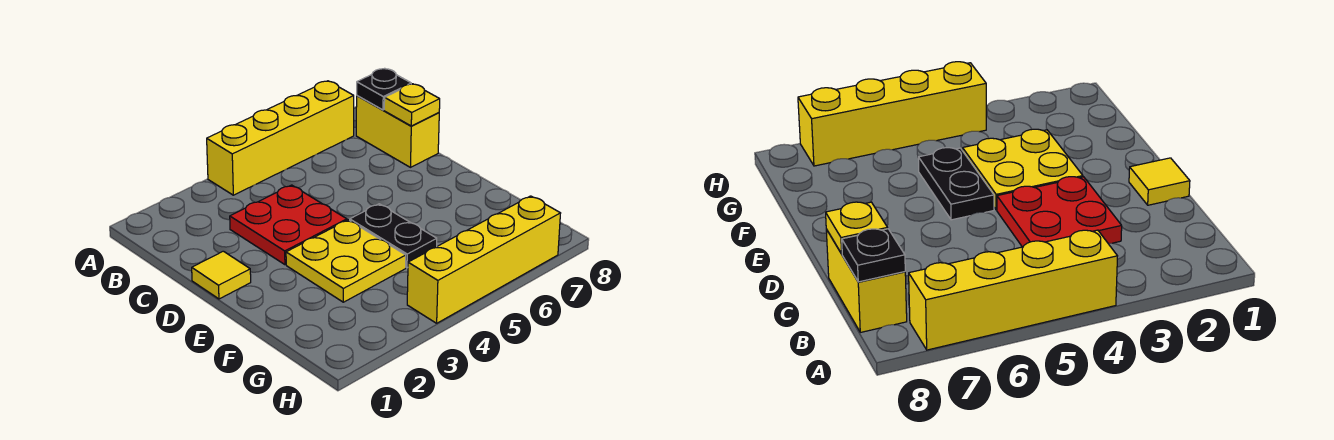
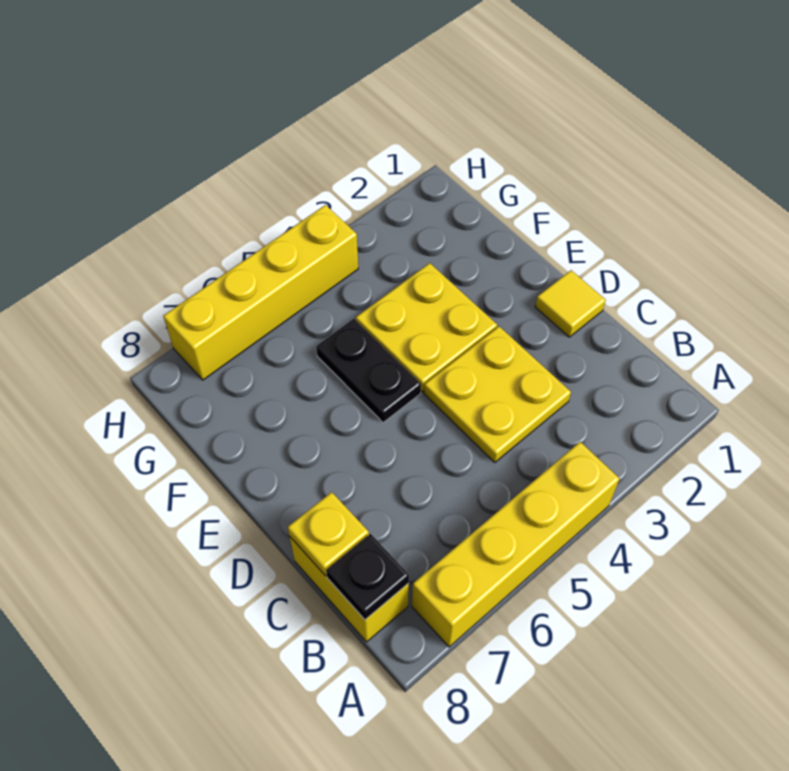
red plate C3:D4 level 1 -> yellow plate C3:D4 level 1

